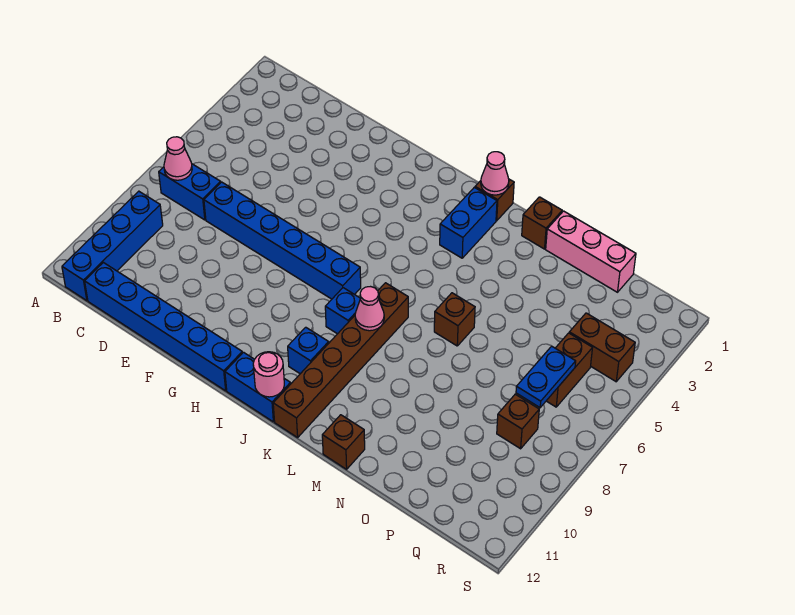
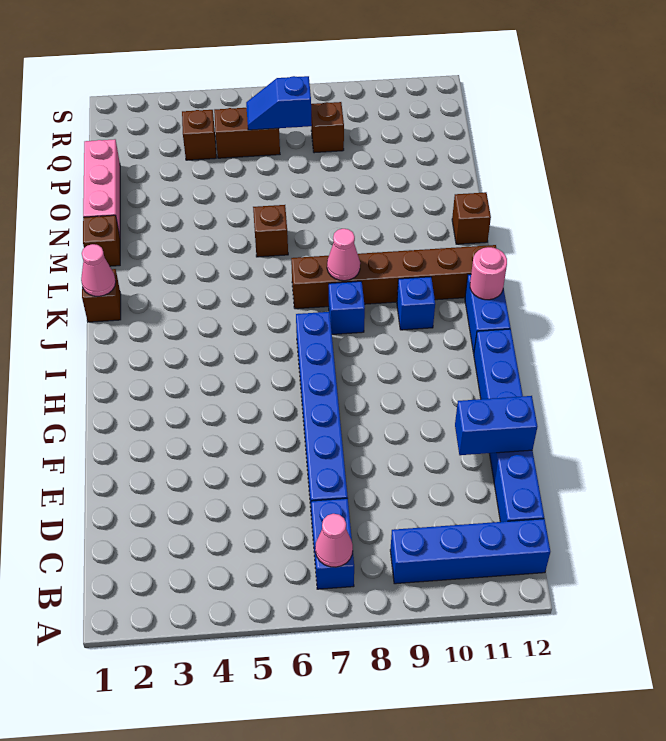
blue brick K2:K3 level 1 -> blue brick E11:E12 level 2
brown brick Q4:R4 level 1 -> brown brick Q4 level 1
blue plate Q6:Q7 level 2 -> blue slope Q6:Q7 level 2 top 7

